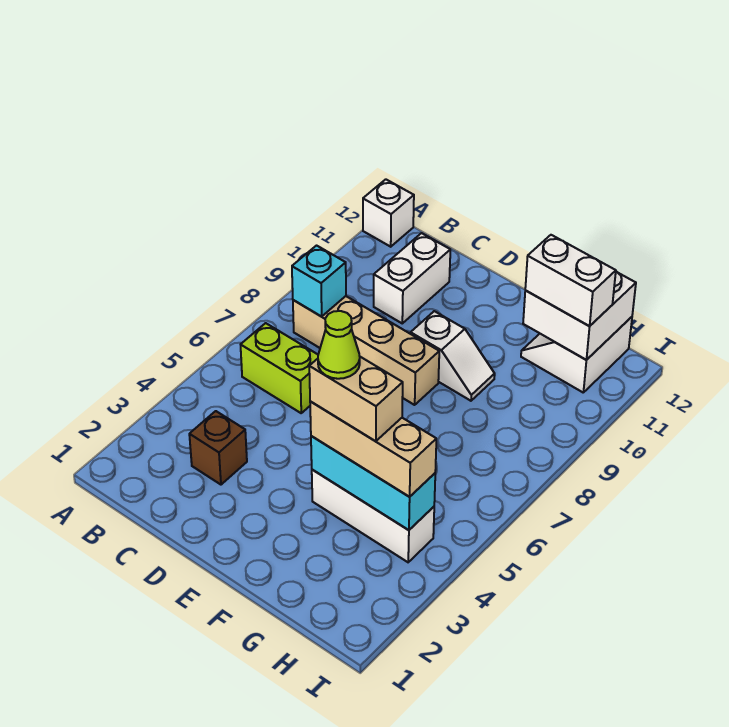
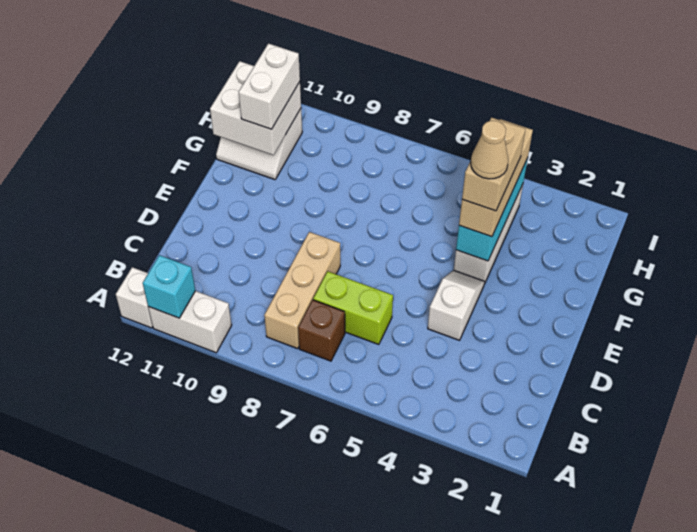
lime brick B6:C6 level 1 -> lime brick C6:C7 level 1
tan brick B8:E8 level 1 -> tan brick B8:D8 level 1
cyan brick B8 level 2 -> cyan brick A11 level 2
brown brick C3 level 1 -> brown brick B7 level 1
white brick C10:C11 level 1 -> white brick A10:A11 level 1
white slope E9:F9 level 1 top E -> white slope D4:E4 level 1 top D
lime cone F4 level 5 -> tan cone F4 level 5

